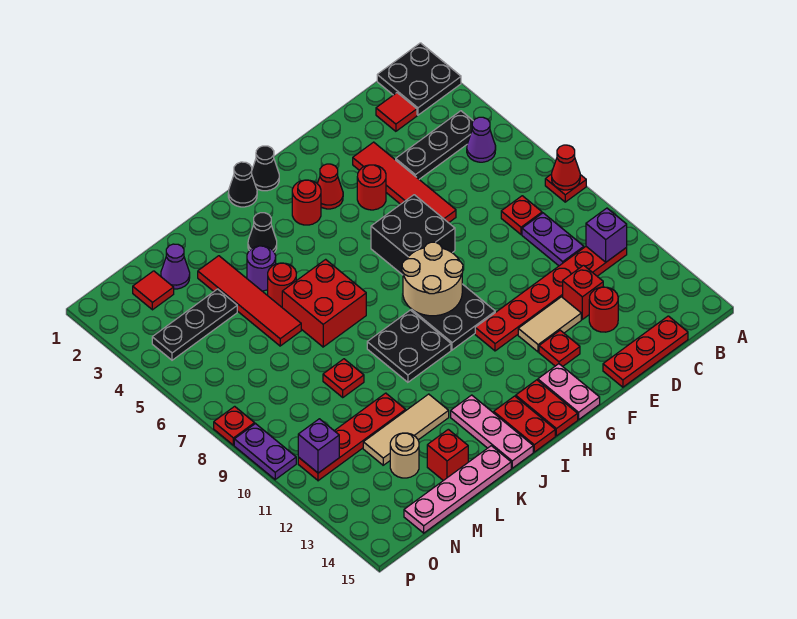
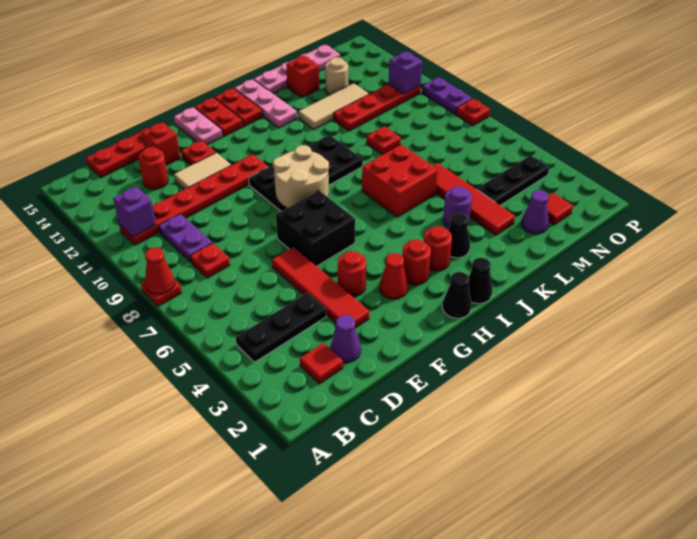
black plate A1:B2 level 1 -> none
purple cone B5 level 1 -> purple cone D2 level 1
red brick D12 level 1 -> red brick E14 level 1
red round brick K5 level 1 -> red round brick I3 level 1

